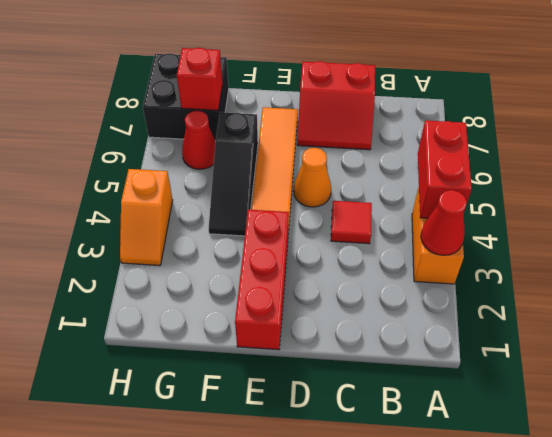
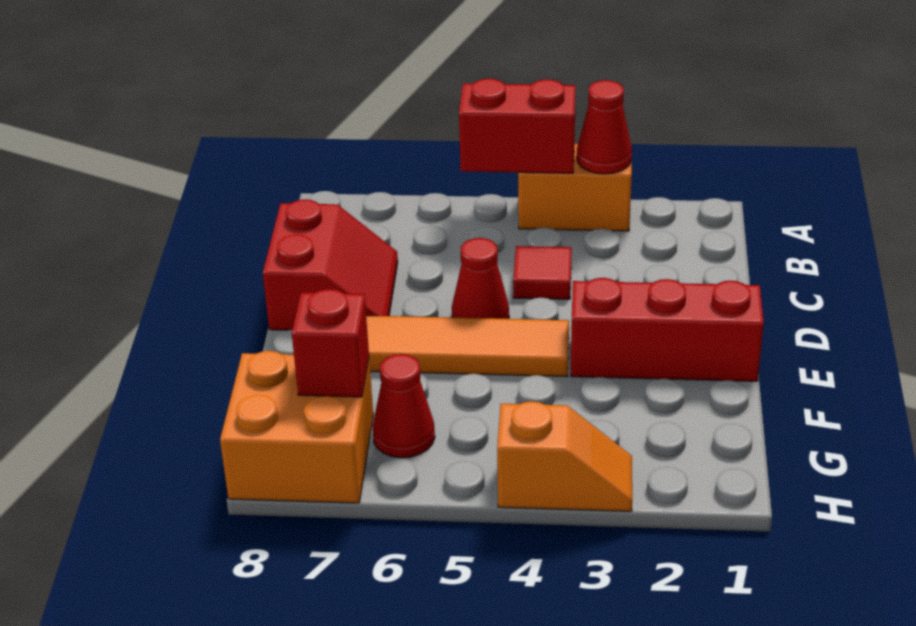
orange cone D5 level 1 -> red cone D5 level 1
black slope F4:F6 level 1 top 6 -> none
black brick G7:H8 level 1 -> orange brick G7:H8 level 1

